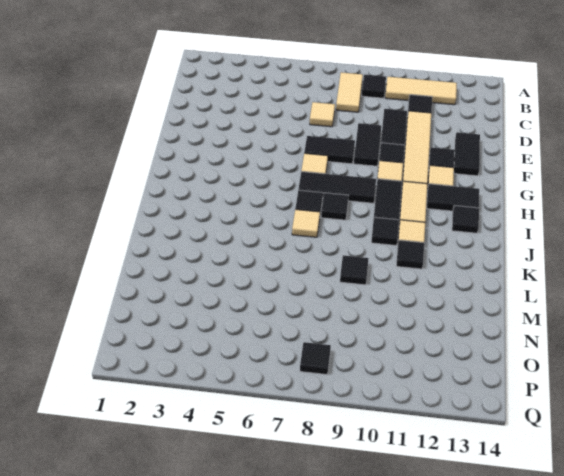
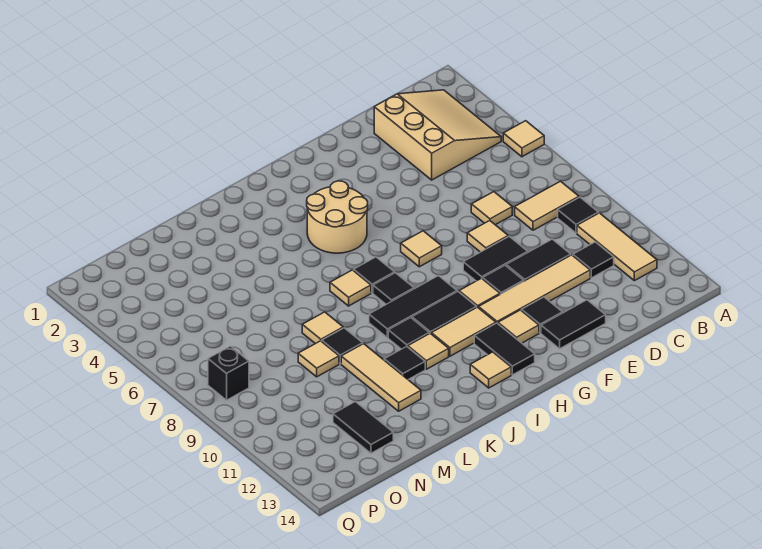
none -> tan tile A5 level 1
none -> tan slope B2:D4 level 1 top D
none -> tan tile E8 level 1
black tile F7:F8 level 1 -> black tile N12:N13 level 1
none -> tan round brick H4:I5 level 1
black tile H7:H9 level 1 -> black tile H9:J9 level 1
black tile I13 level 1 -> tan tile I13 level 1
none -> tan tile L8 level 1
none -> tan tile L10:L12 level 1
none -> tan tile M9 level 1
black tile P8 level 1 -> black brick P8 level 1

